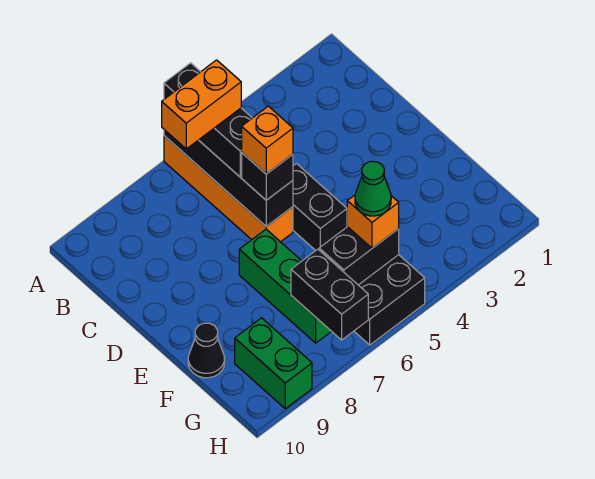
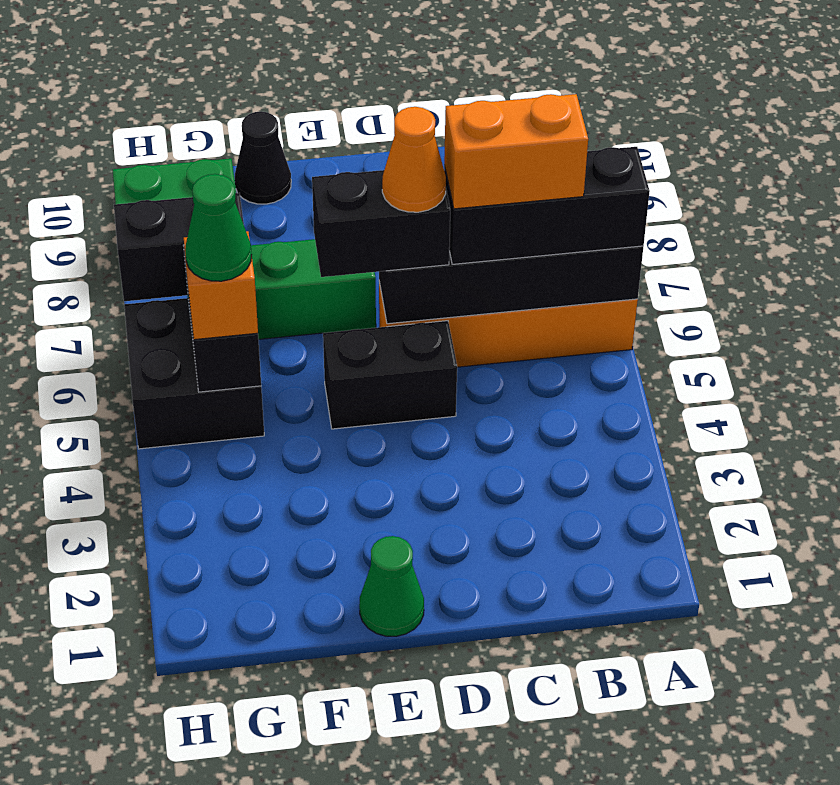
orange brick B6:B7 level 4 -> orange brick B6:C6 level 4
black brick D6 level 3 -> black brick D6:E6 level 3
orange brick D6 level 4 -> orange cone D6 level 4
none -> green cone E1 level 1

